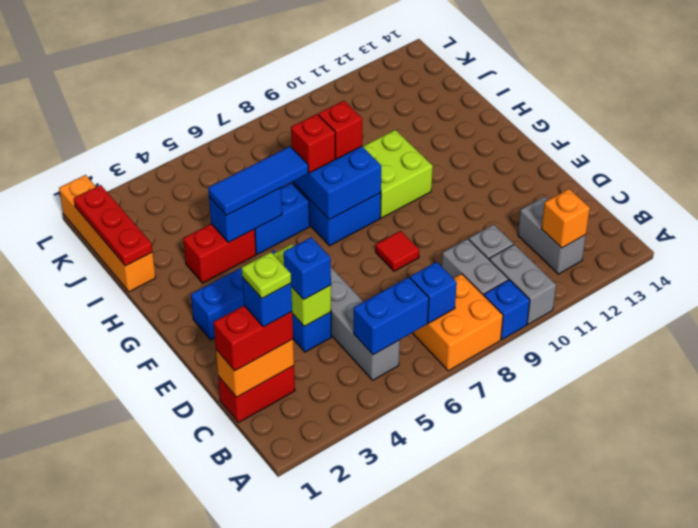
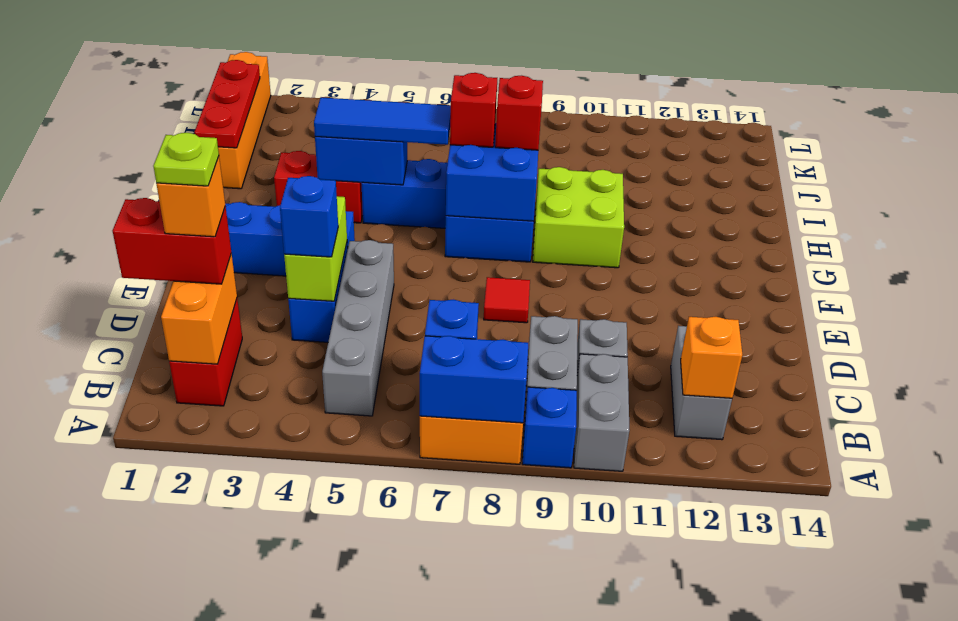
blue brick B5:B6 level 2 -> blue brick A7:A8 level 2
red brick C1:C2 level 1 -> red brick B2:C2 level 1
orange brick C1:C2 level 2 -> orange brick B2:C2 level 2
blue brick C2 level 4 -> orange brick C2 level 4

